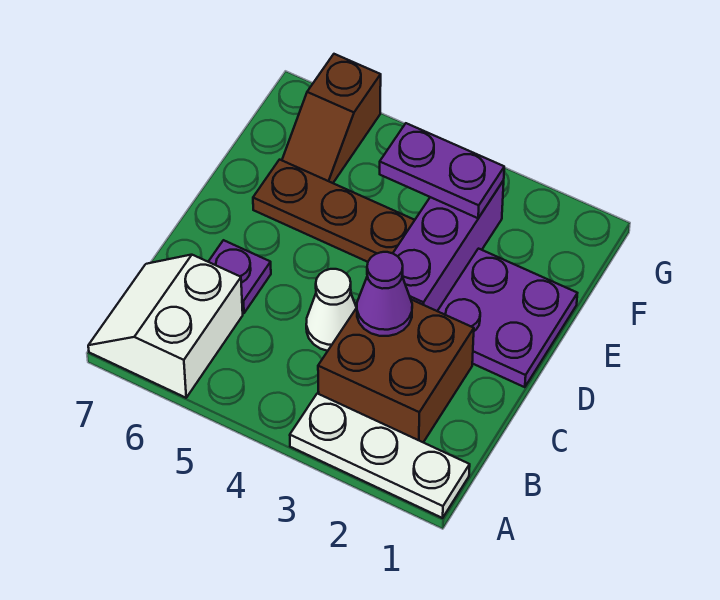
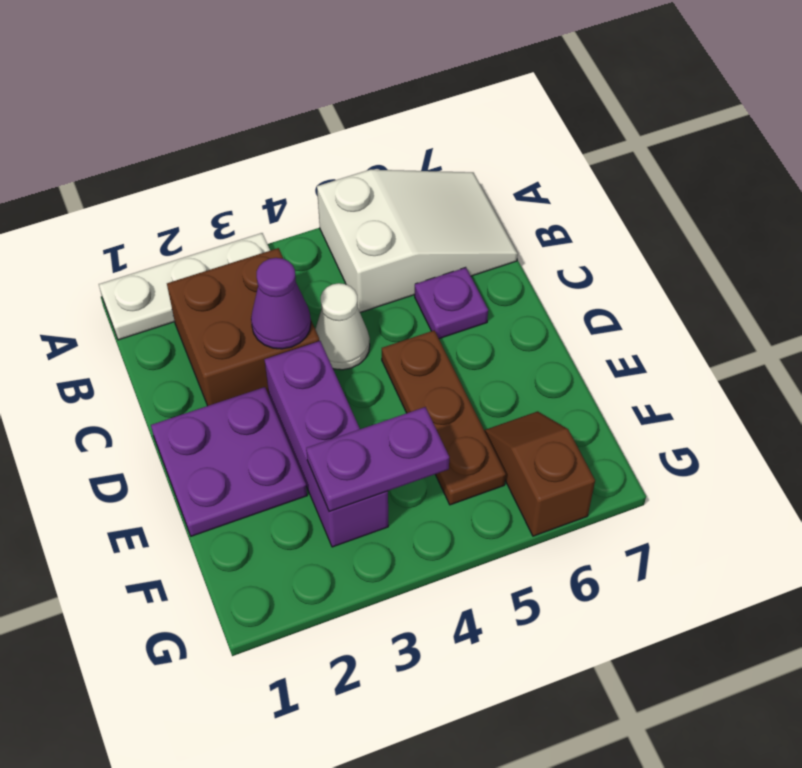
white slope A6:B7 level 1 top 6 -> white slope A5:B7 level 1 top 5
brown plate E4:E6 level 1 -> brown plate D5:F5 level 1

